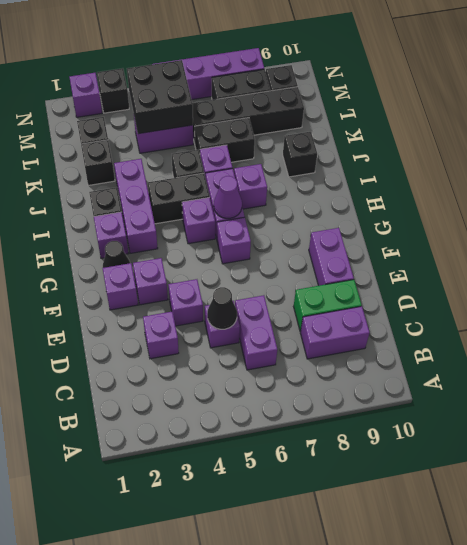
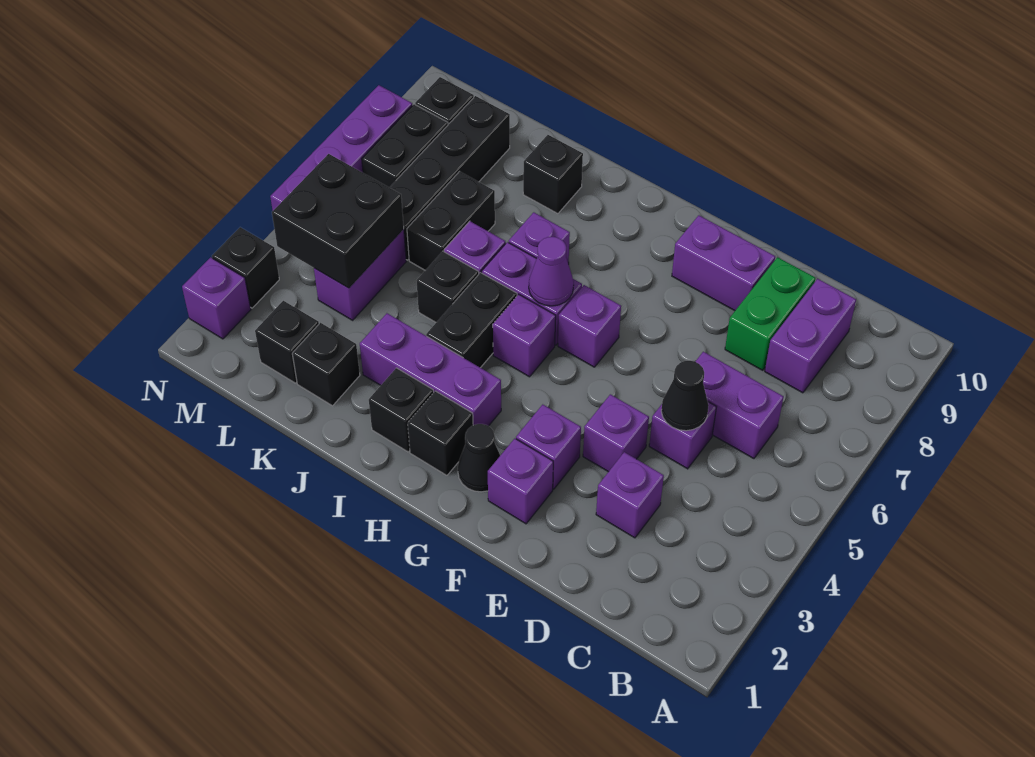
purple brick H2 level 1 -> black brick H2 level 1

